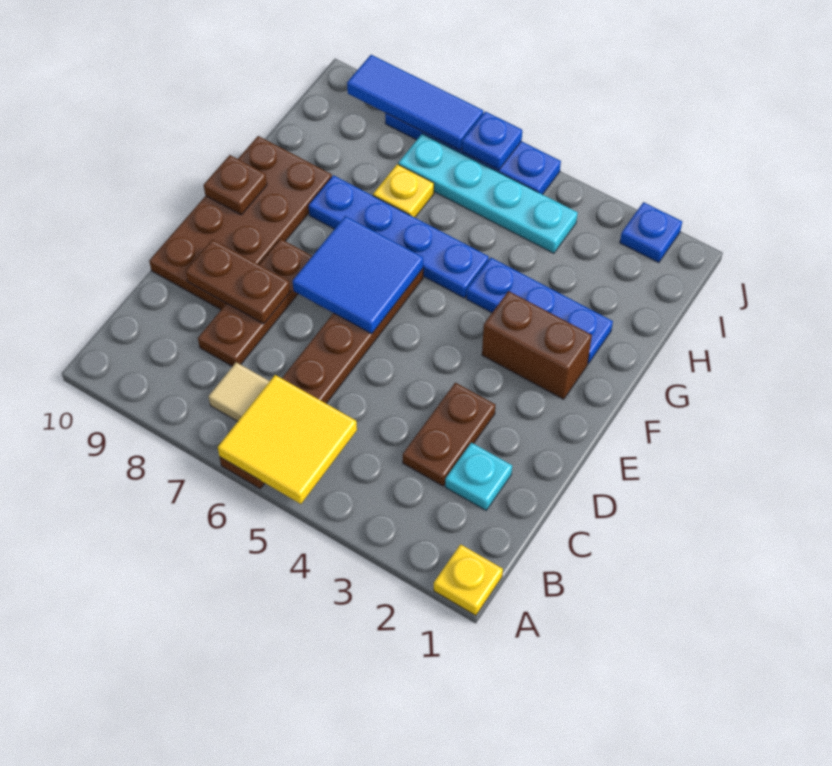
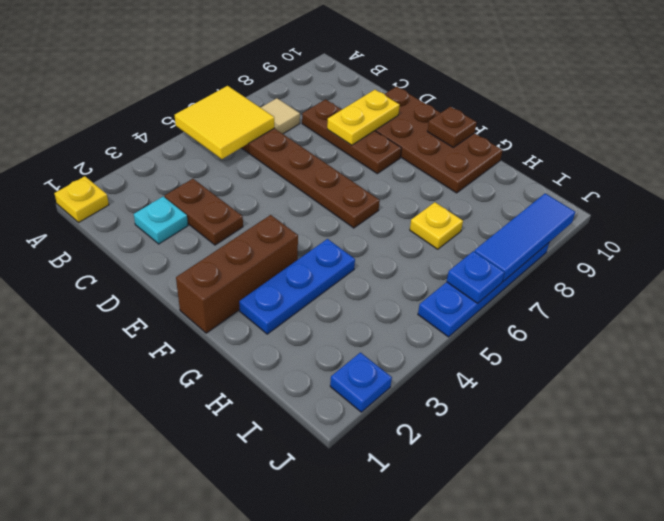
brown plate D8:D9 level 2 -> yellow plate D8:D9 level 2
blue tile E6:F7 level 2 -> none
brown brick F2:F3 level 1 -> brown brick F1:F3 level 1
blue plate G5:G8 level 1 -> none
cyan plate I4:I7 level 1 -> none

